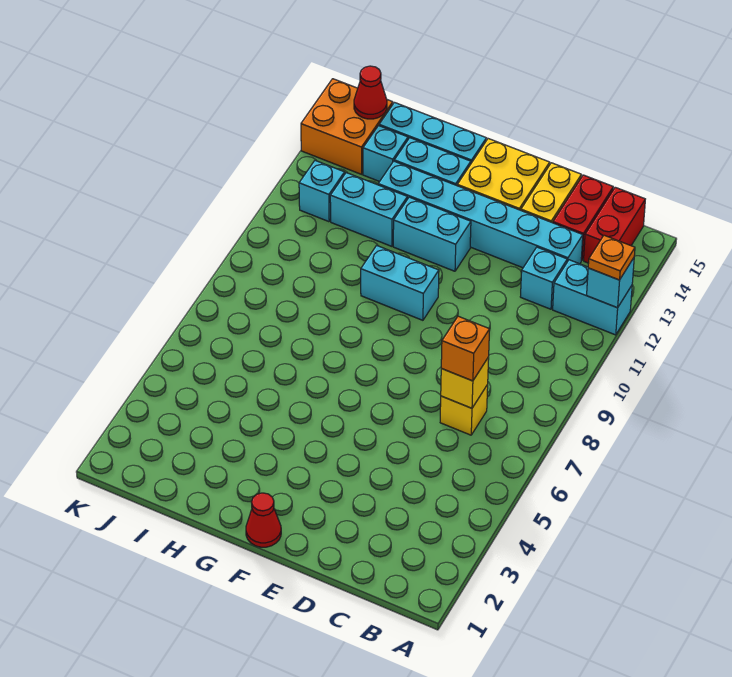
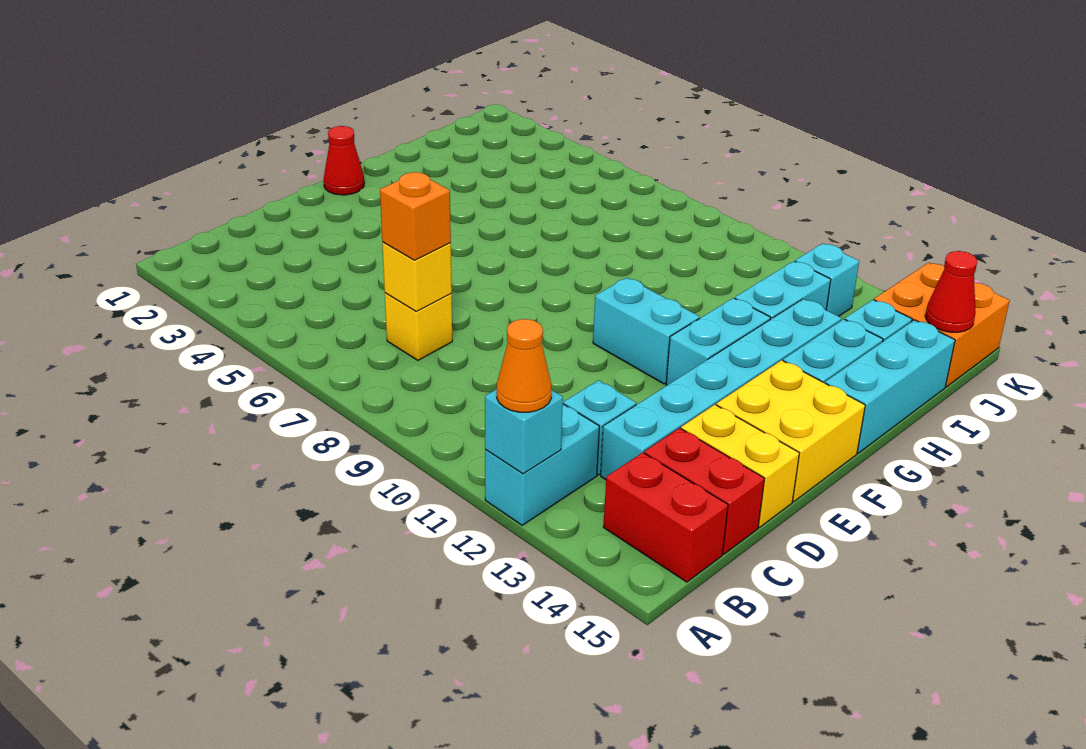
orange plate A12 level 3 -> orange cone A12 level 3
cyan brick F10:G10 level 1 -> cyan brick F10:F11 level 1

